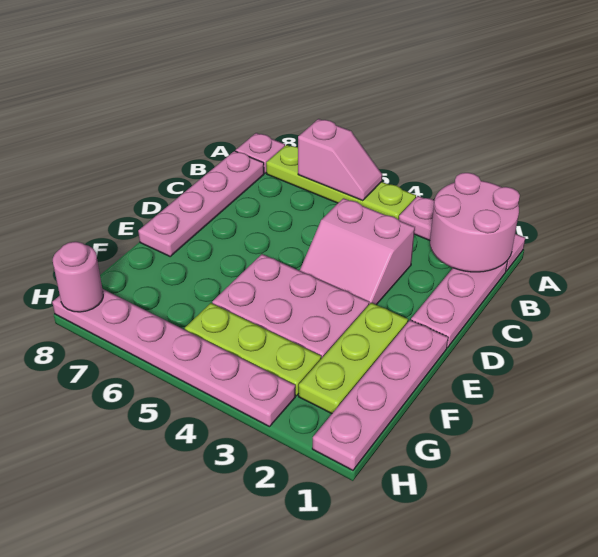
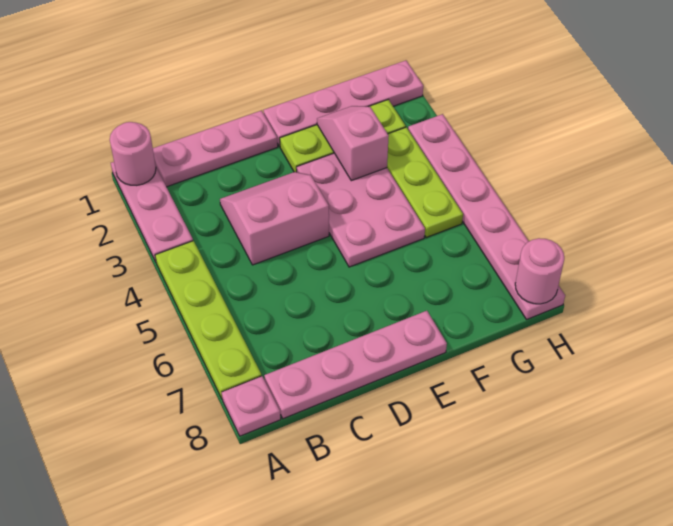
pink round brick A1:B2 level 2 -> pink round brick A1 level 2
pink slope A5:A6 level 2 top 6 -> pink slope F2:F3 level 2 top 3
pink slope C3:D4 level 1 top C -> pink slope C3:D4 level 1 top 4

